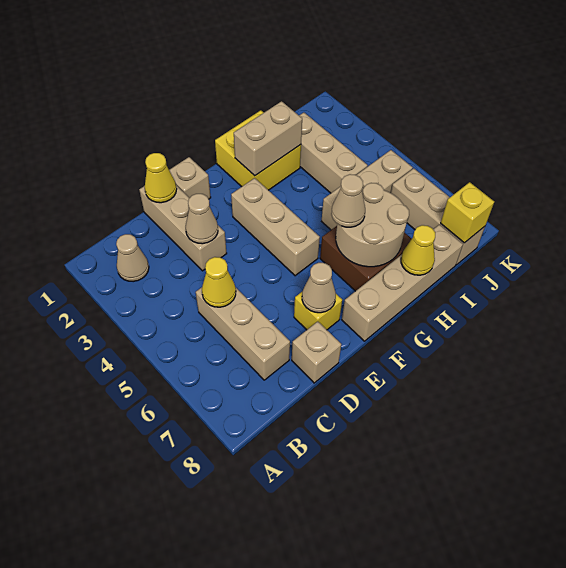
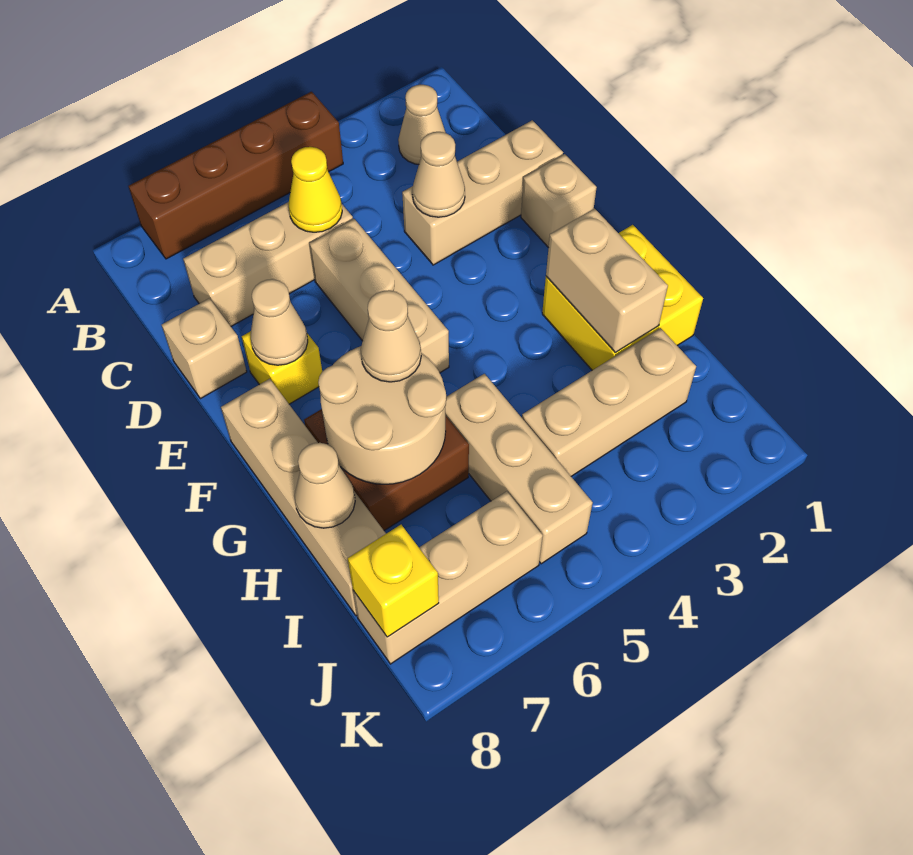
none -> brown brick A4:A7 level 1
yellow cone D1 level 2 -> none
tan brick F3:F5 level 1 -> tan brick D5:F5 level 1
yellow cone H8 level 2 -> tan cone H8 level 2

